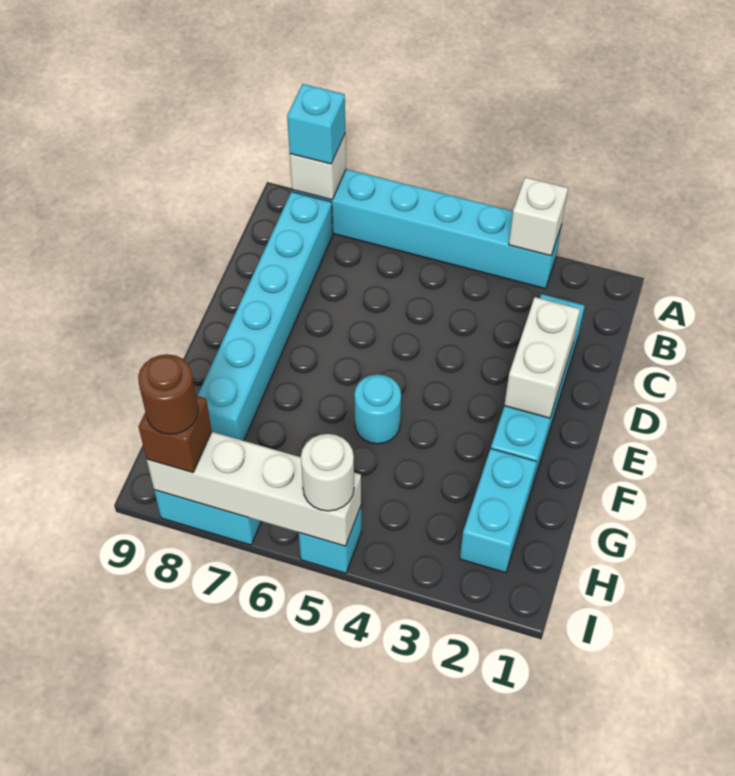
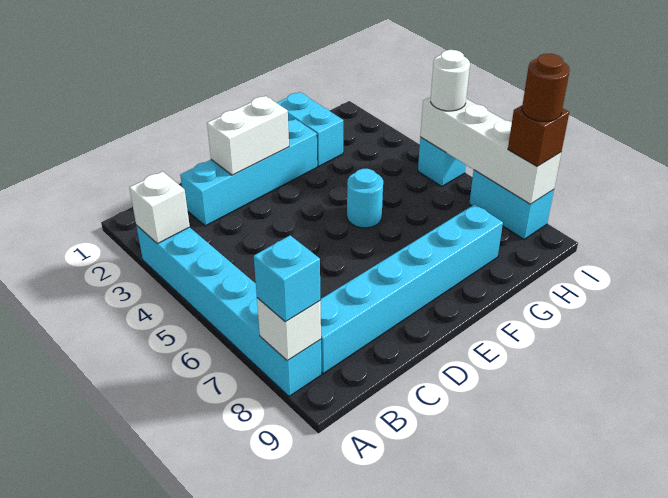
cyan brick G2:H2 level 1 -> cyan brick G1:G2 level 1

